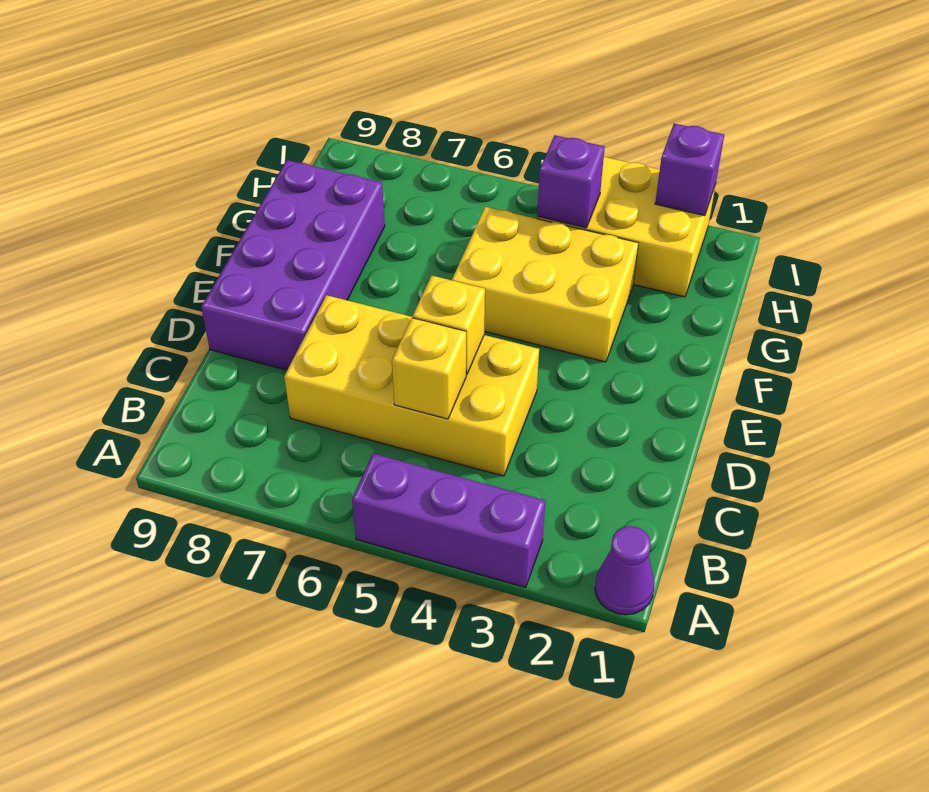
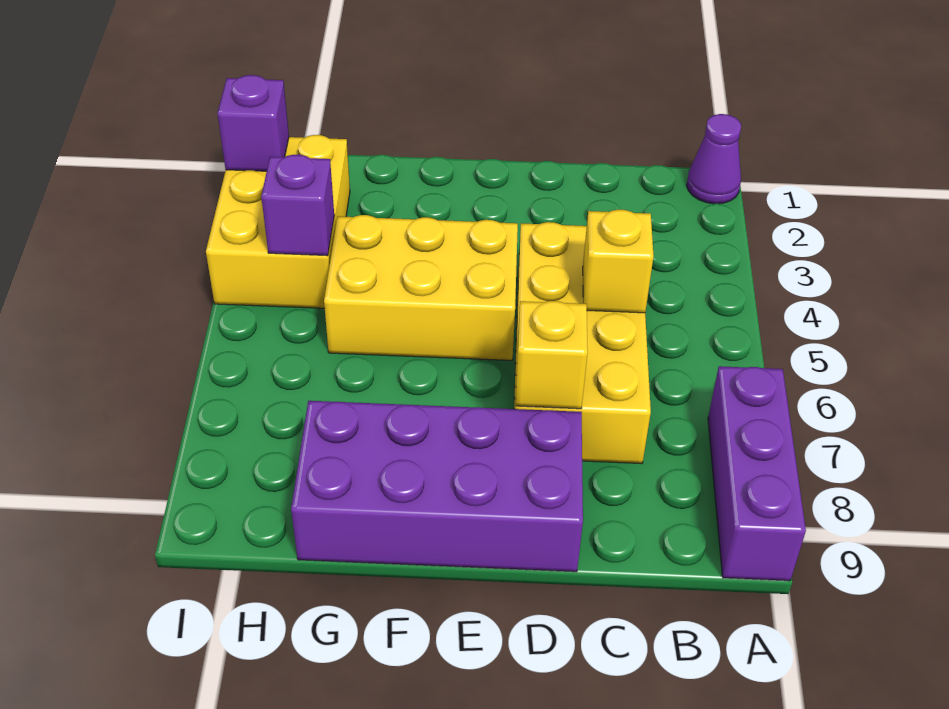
purple brick A3:A5 level 1 -> purple brick A7:A9 level 1
yellow brick D5 level 2 -> yellow brick D7 level 2
yellow brick F3:G5 level 1 -> yellow brick E4:G5 level 1

